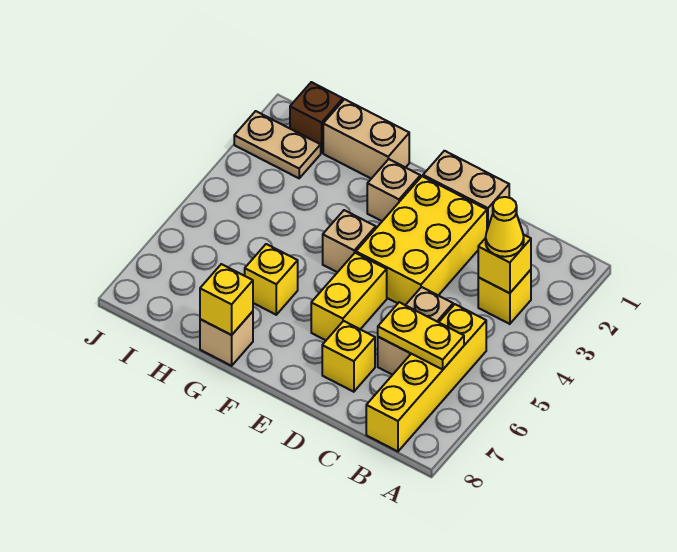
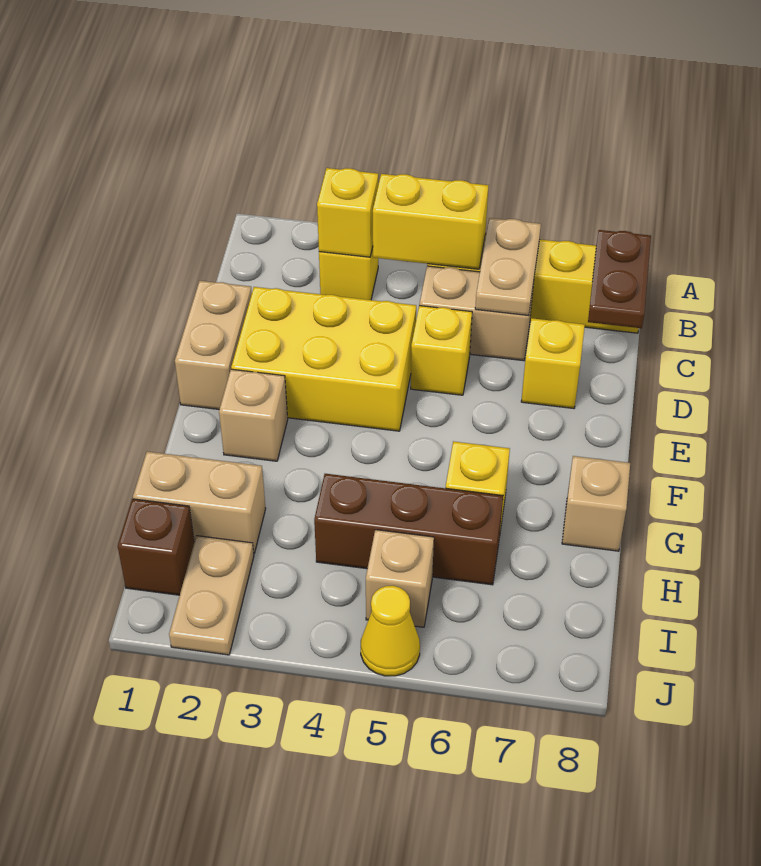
yellow cone B3 level 3 -> yellow cone J5 level 1
yellow plate B6:C6 level 2 -> tan plate B6:C6 level 2
none -> brown plate B8:C8 level 2
yellow brick E5:E6 level 1 -> yellow brick B4:B5 level 2
tan brick F4 level 1 -> tan brick I5 level 1
tan brick G1:H1 level 1 -> tan brick H1:H2 level 1
yellow brick G8 level 2 -> yellow brick D5 level 1
none -> brown brick H4:H6 level 1

